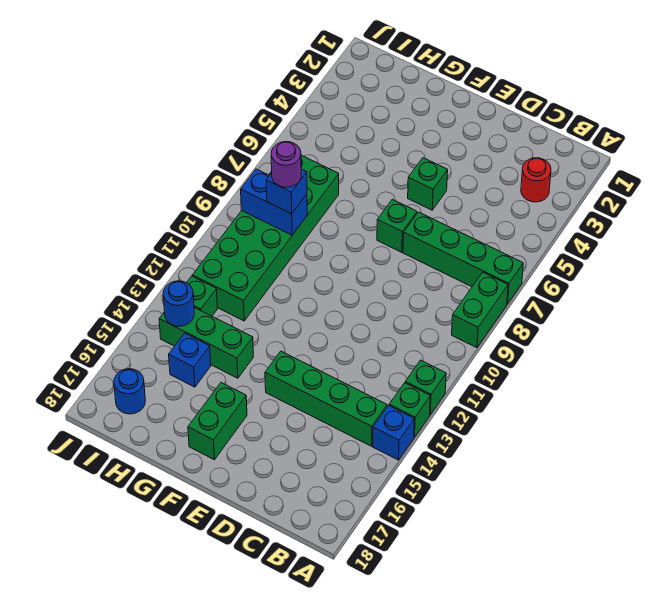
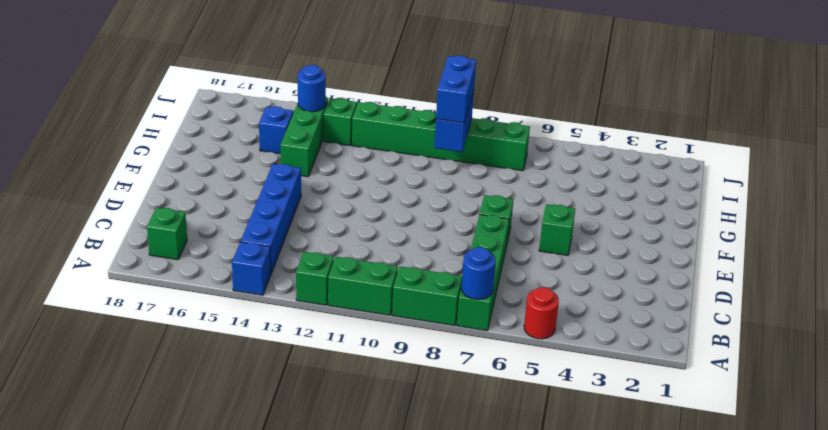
green brick A13 level 1 -> green brick B17 level 1
red round brick B3 level 1 -> red round brick A5 level 1
green brick B14:E14 level 1 -> blue brick B14:E14 level 1
green brick F16:F17 level 1 -> green brick A10:A11 level 1
green brick H7:I12 level 1 -> green brick I7:I12 level 1
blue brick H9 level 3 -> blue brick H9:I9 level 3
purple round brick H9 level 4 -> none
blue round brick I17 level 1 -> blue round brick A7 level 2

